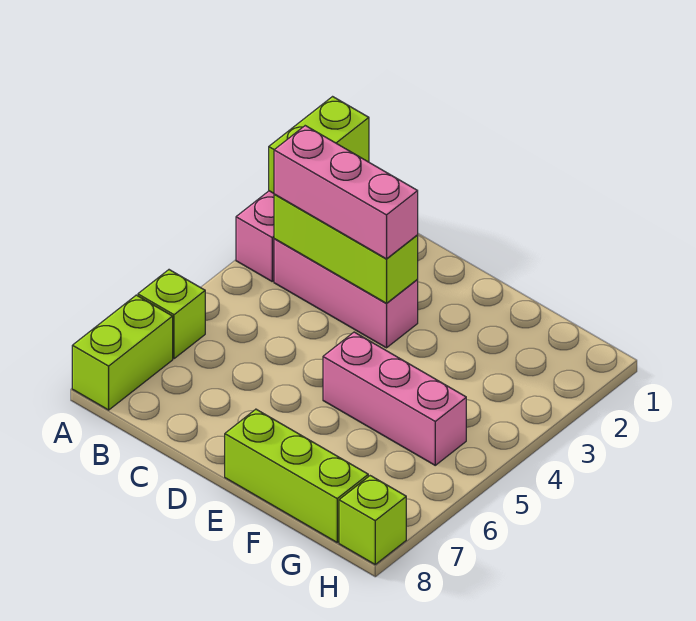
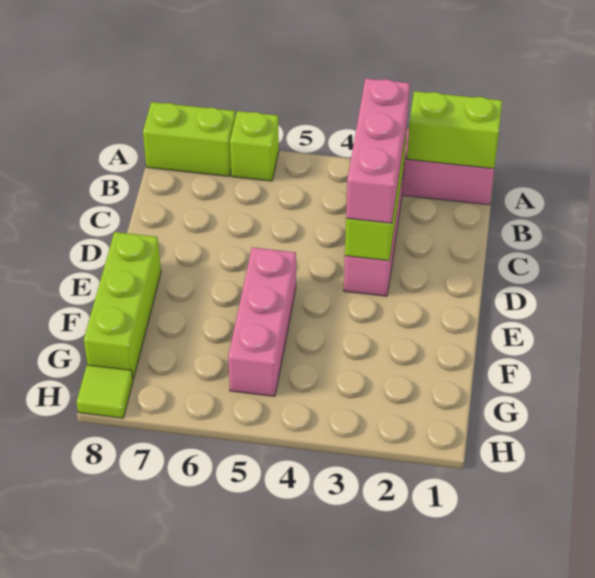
lime brick H8 level 1 -> lime tile H8 level 1

